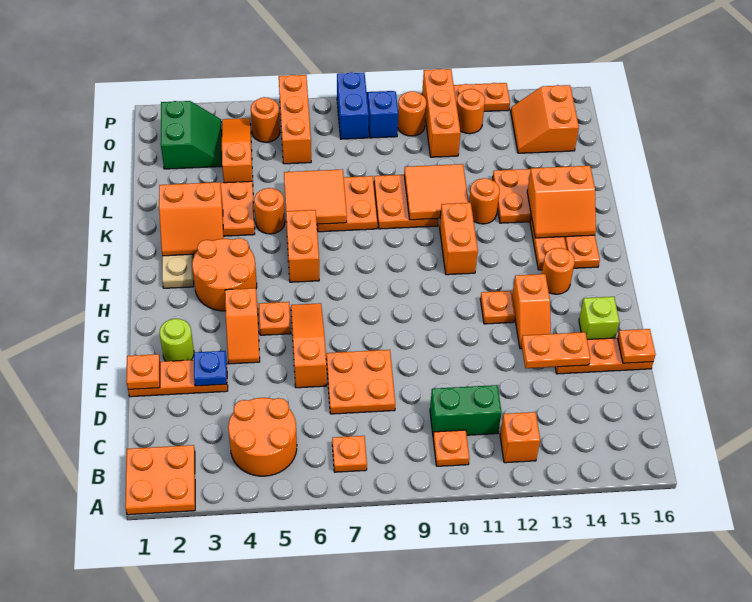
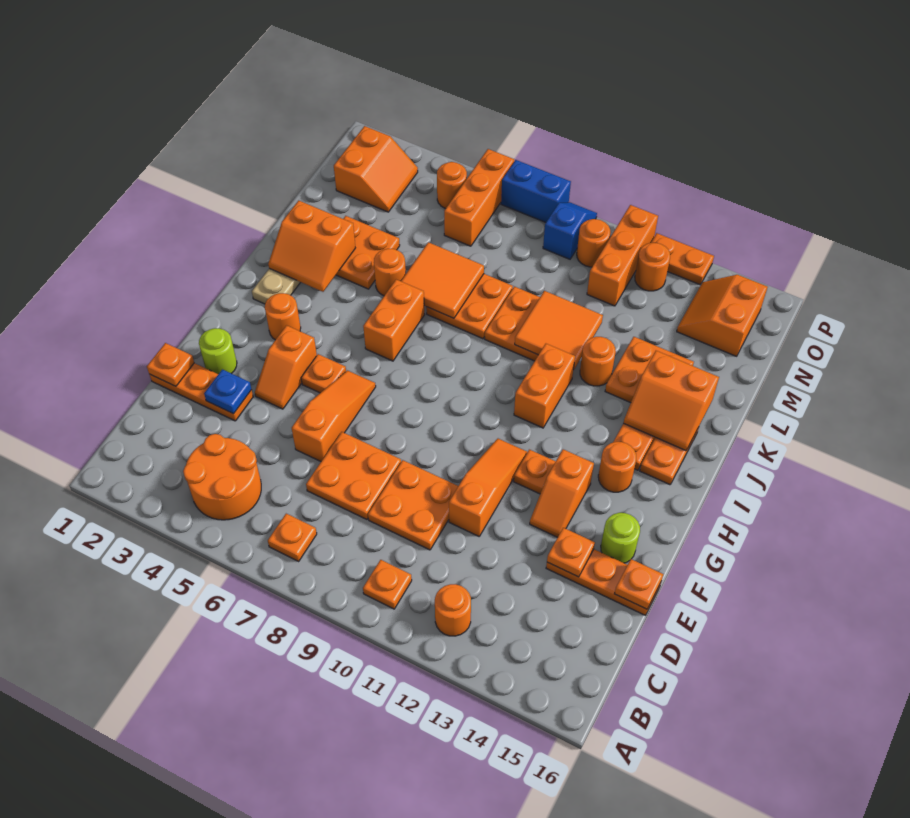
orange plate A1:B2 level 1 -> orange plate D9:E10 level 1
orange brick B12 level 1 -> orange round brick B12 level 1
green brick C10:C11 level 1 -> none
orange plate E13:E14 level 2 -> orange plate E14 level 2
lime brick F15 level 1 -> lime round brick F15 level 1
orange round brick H3:I4 level 1 -> orange round brick H3 level 1
orange slope M4:O4 level 1 top M -> orange slope E11:G11 level 1 top E
green slope N2:O3 level 1 top 2 -> orange slope N2:O3 level 1 top 2
blue brick O8:P8 level 1 -> blue brick P7:P8 level 1

